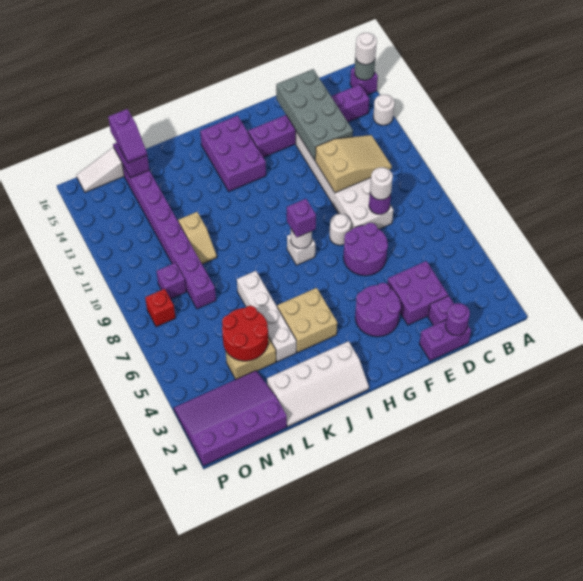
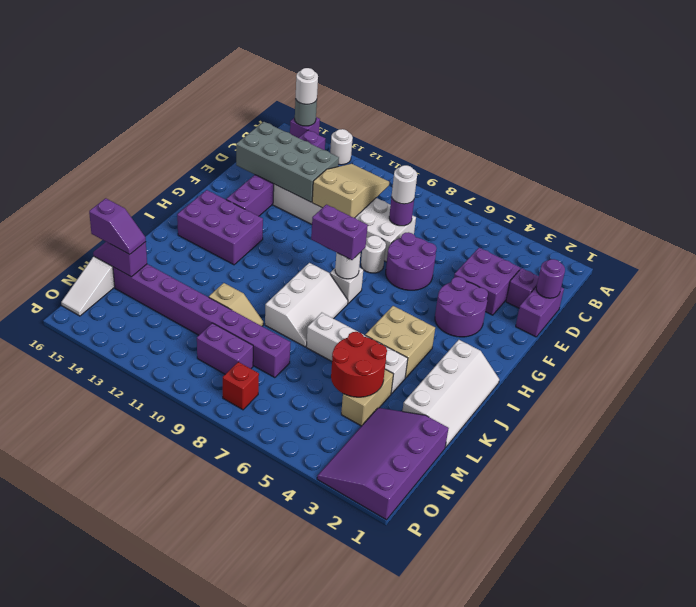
purple brick H8 level 3 -> purple brick H8:H9 level 3
none -> white slope I8:K9 level 1 top 9
purple brick N9 level 1 -> purple brick N9:N10 level 1

